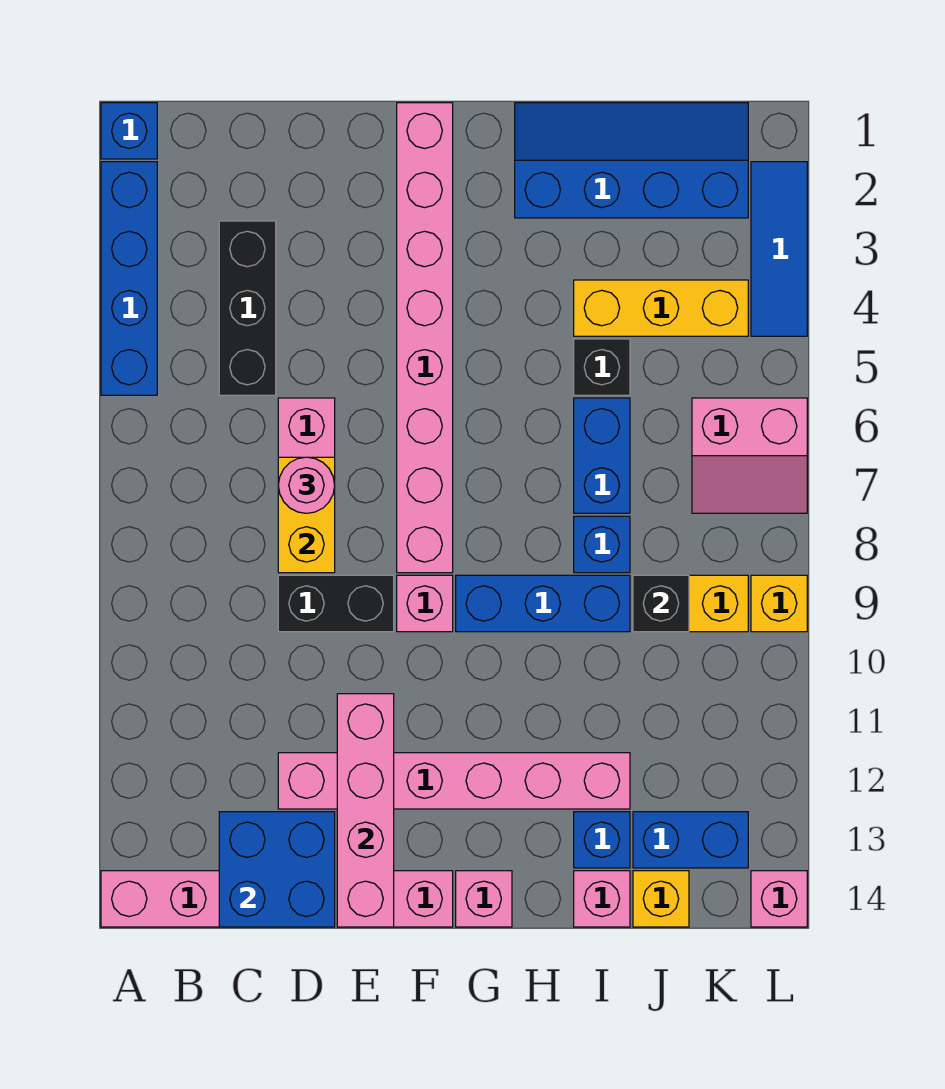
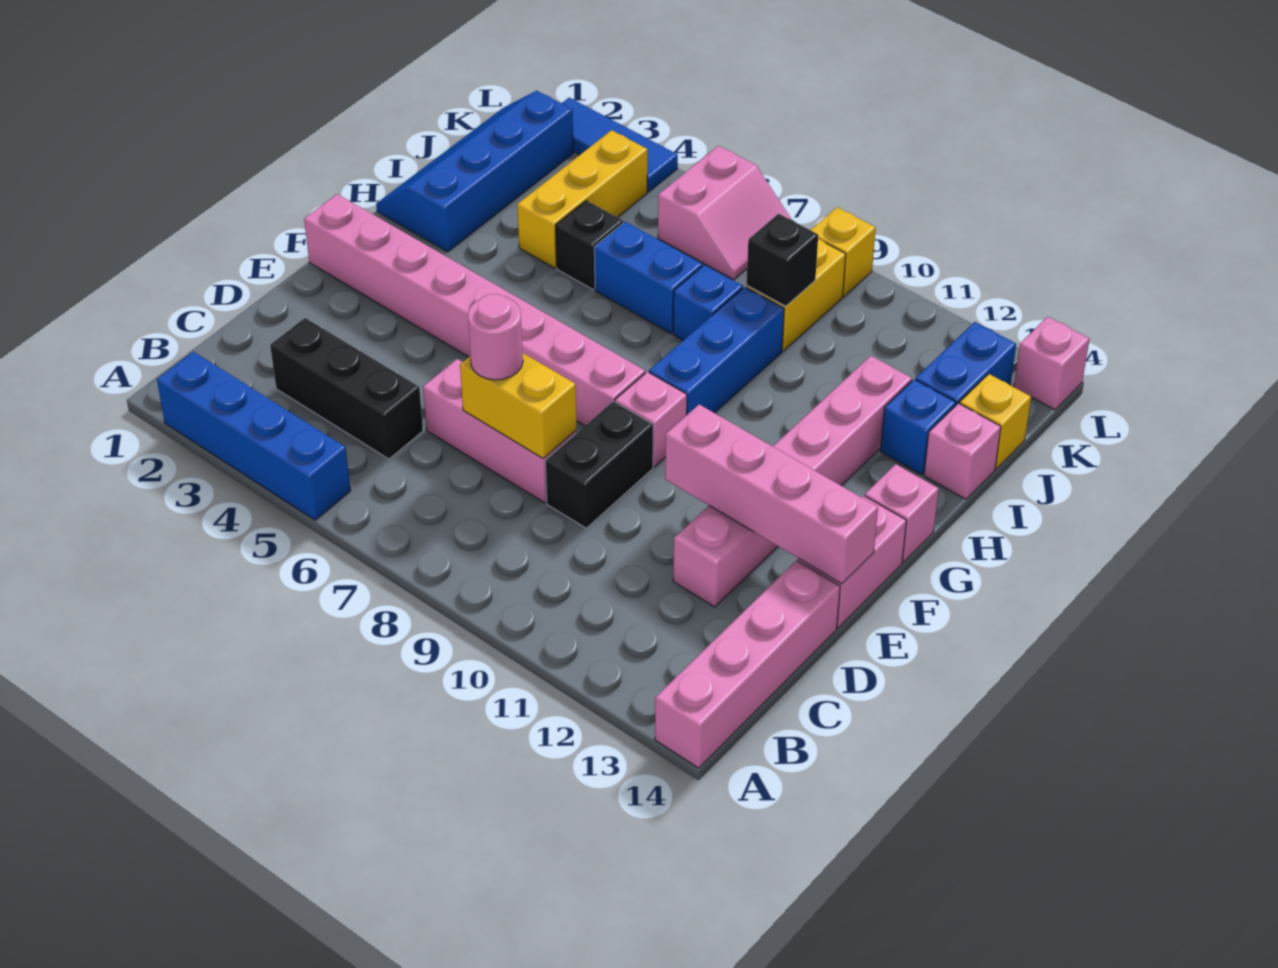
blue brick A1 level 1 -> none
blue brick C13:D14 level 2 -> none

